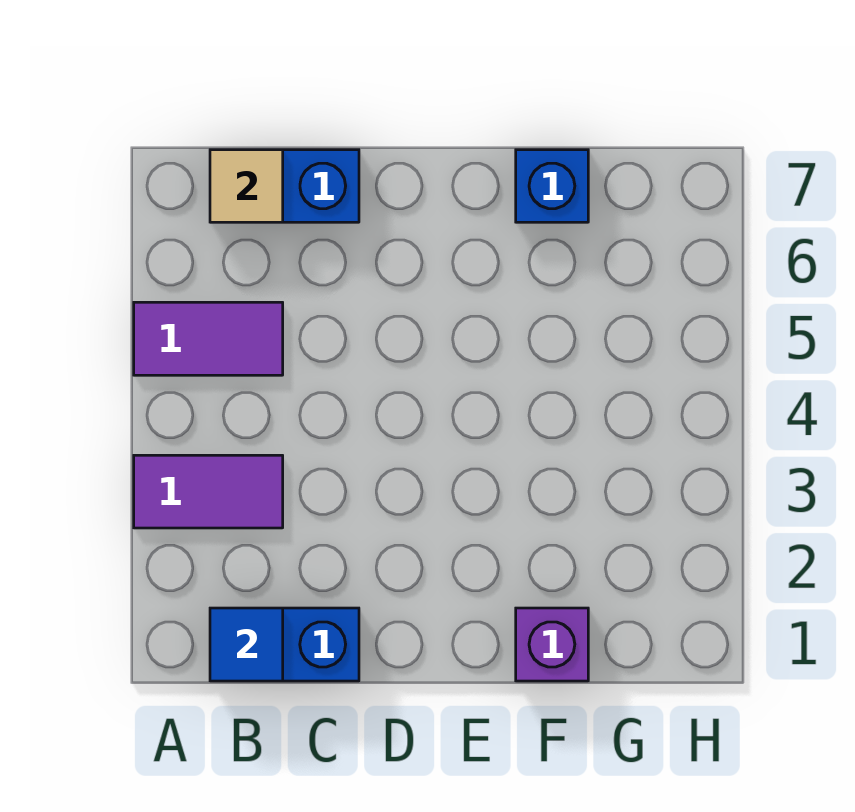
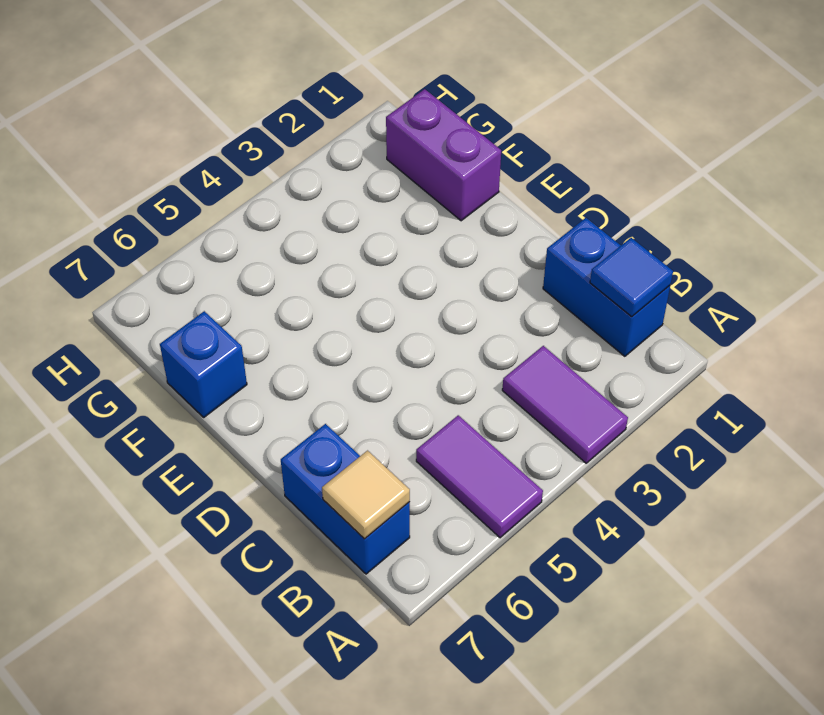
purple brick F1 level 1 -> purple brick F1:G1 level 1

